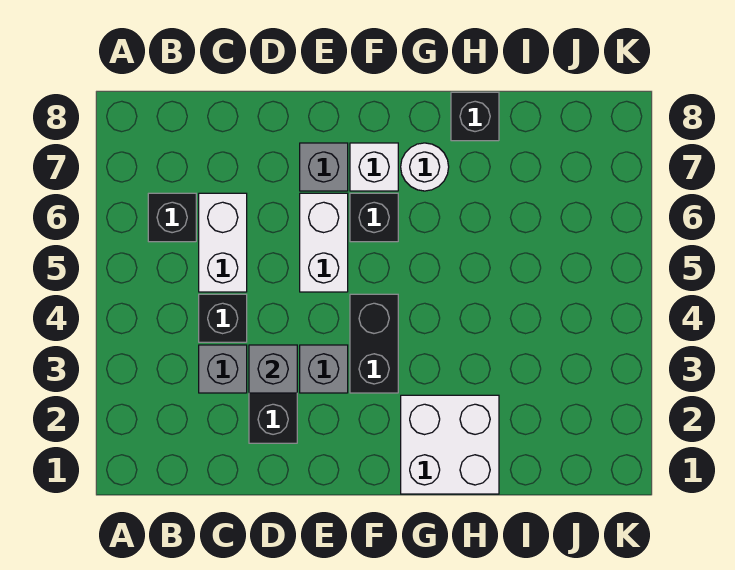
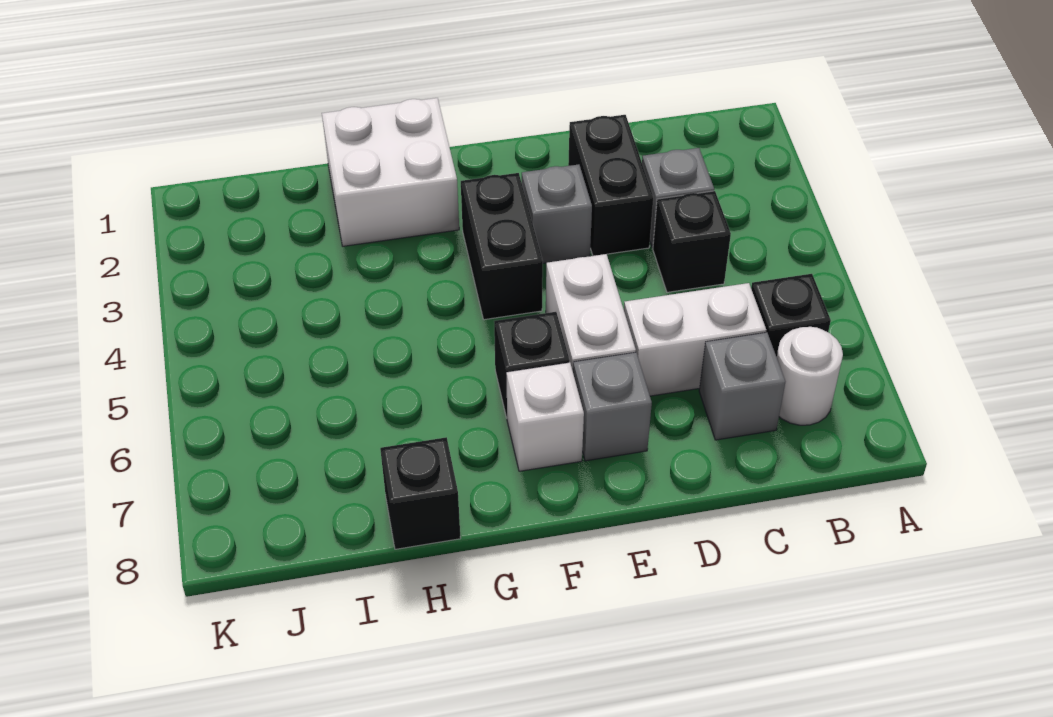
white brick C5:C6 level 1 -> white brick C6:D6 level 1
grey brick D3 level 2 -> grey brick C7 level 1
white round brick G7 level 1 -> white round brick B7 level 1

